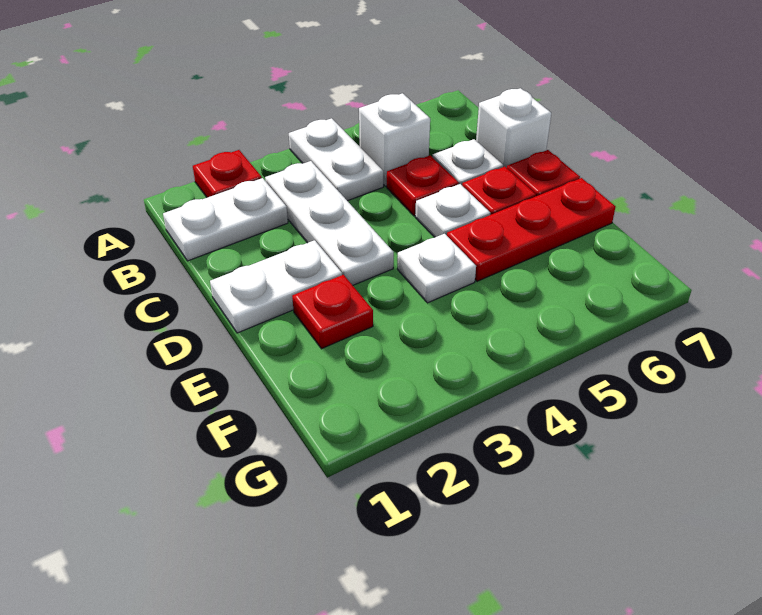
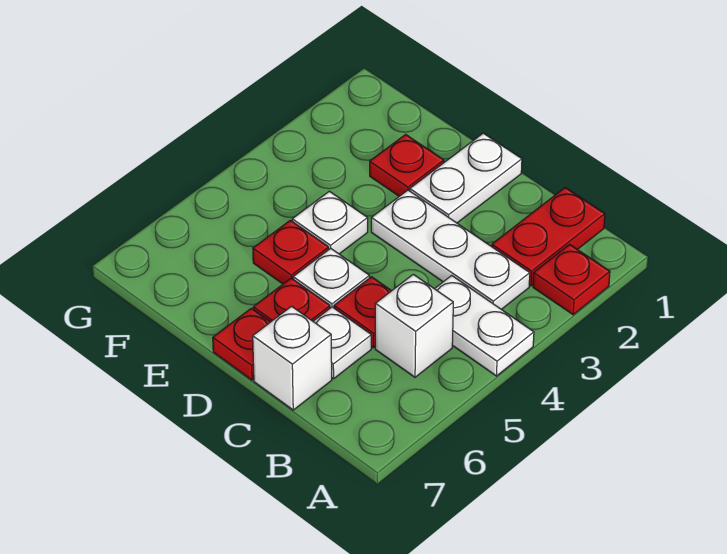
white plate B1:B2 level 1 -> red plate B1:B2 level 1
red plate E5:E7 level 1 -> red plate E5 level 1

